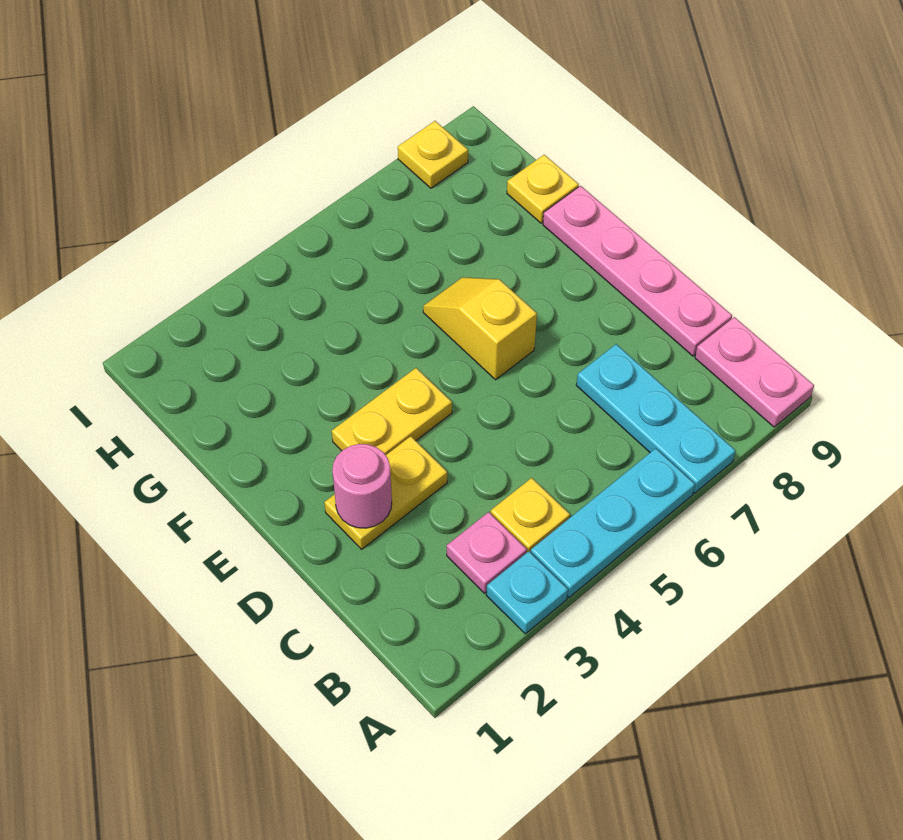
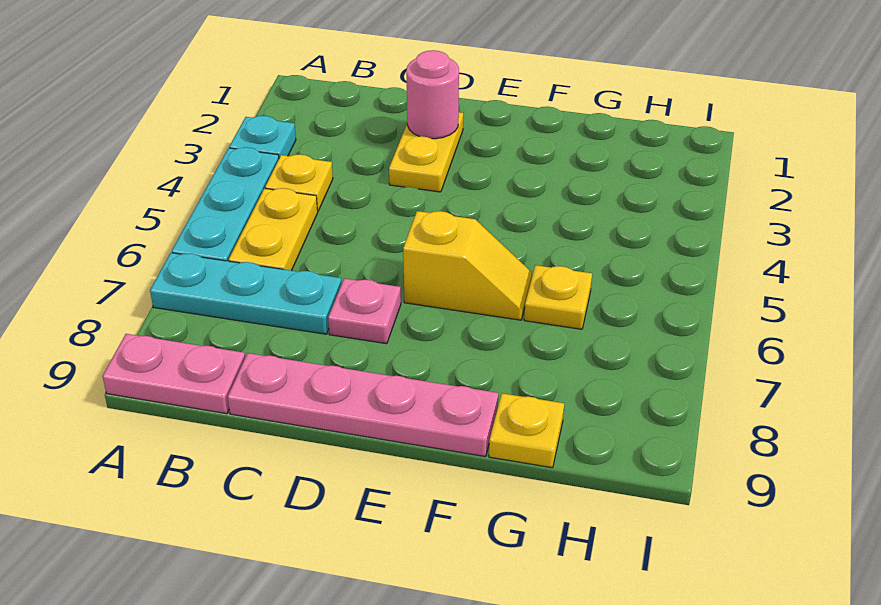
pink plate B3 level 1 -> pink plate D7 level 1
yellow plate E3:E4 level 1 -> yellow plate B5:B6 level 1
yellow plate I8 level 1 -> yellow plate G6 level 1

